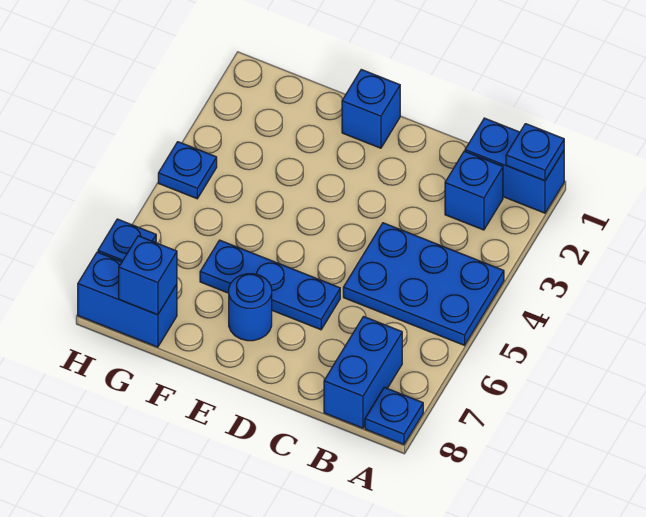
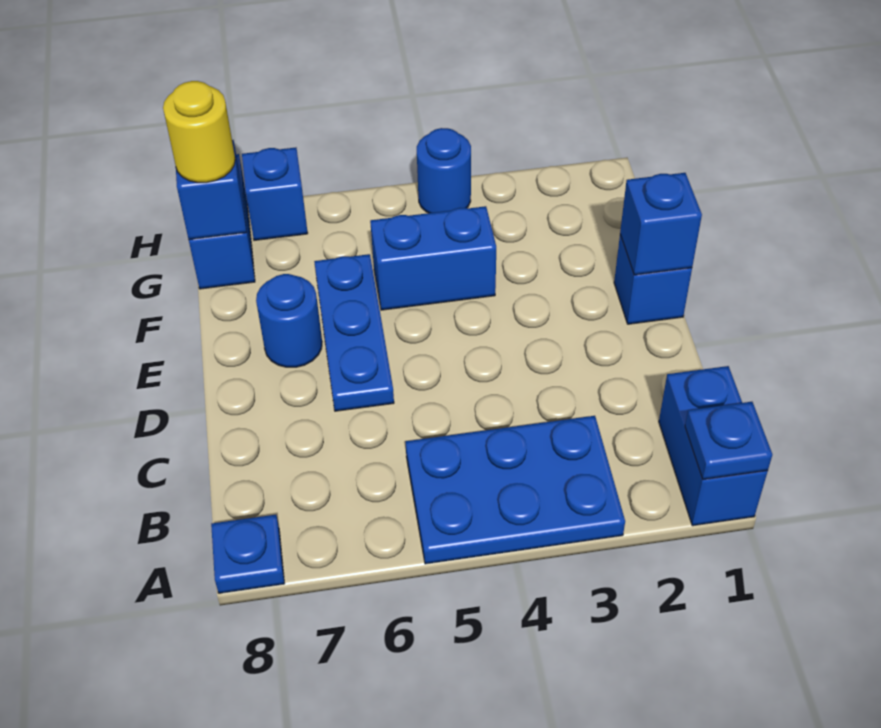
blue plate A4:C5 level 1 -> blue plate A3:B5 level 1
blue brick B2 level 1 -> blue brick E1 level 2
blue brick B7:B8 level 1 -> blue brick F4:F5 level 1
none -> yellow round brick G8 level 3
blue plate H4 level 1 -> blue round brick H4 level 1

